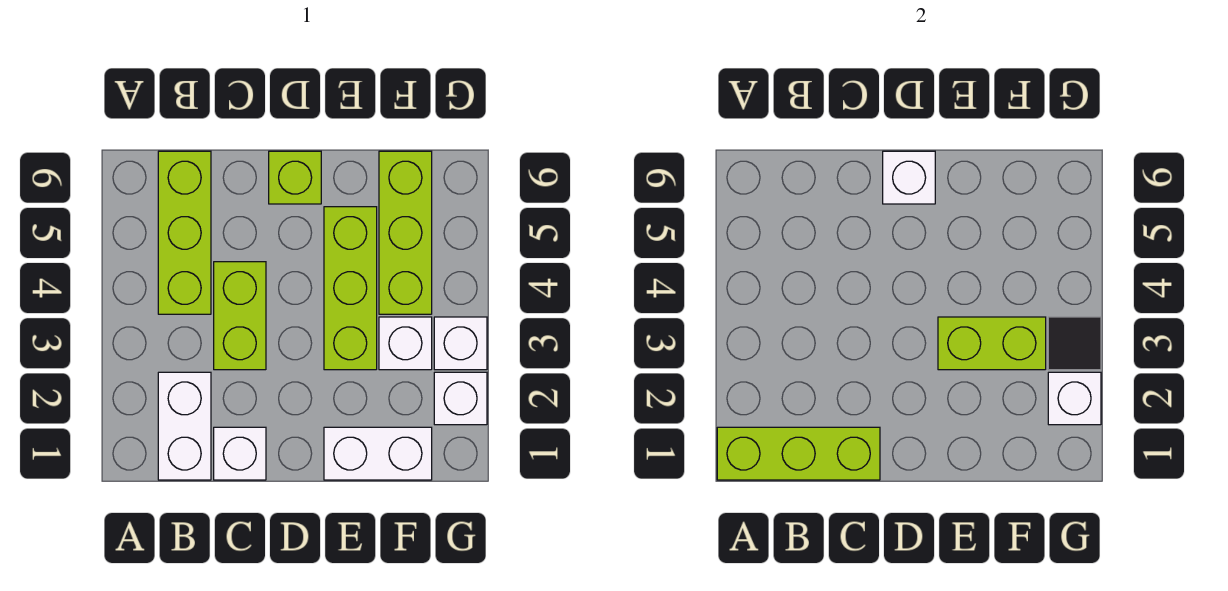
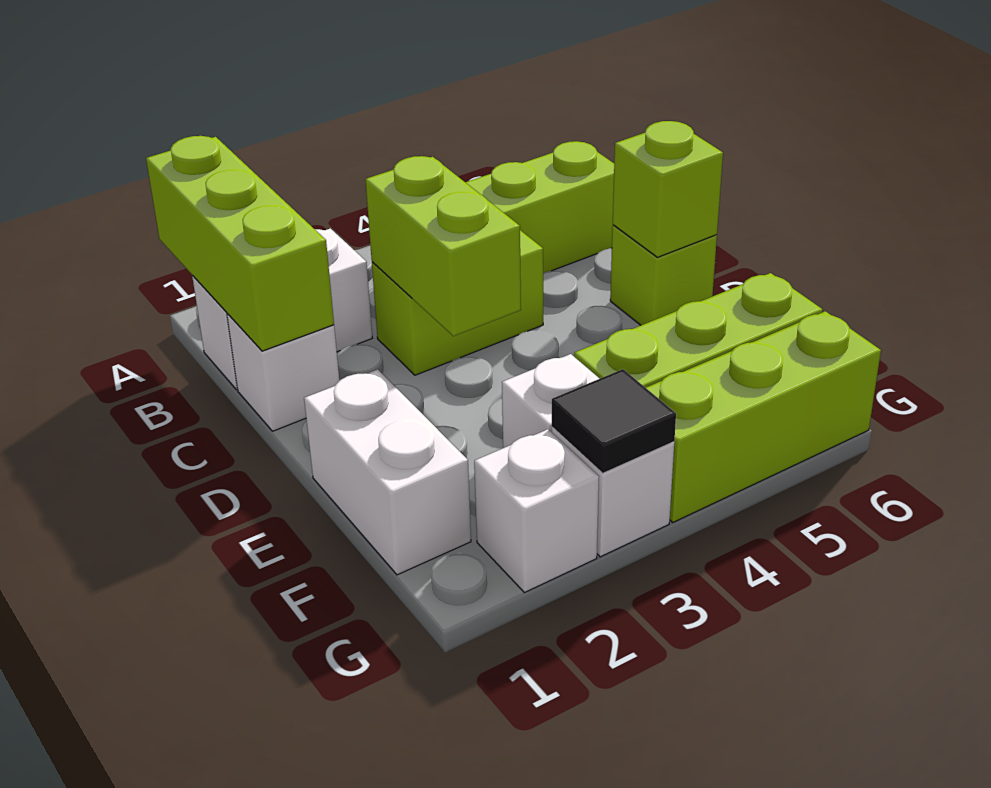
white brick D6 level 2 -> lime brick D6 level 2
lime brick E3:E5 level 1 -> lime brick G4:G6 level 1
lime brick E3:F3 level 2 -> lime brick C3:D3 level 2
white brick G2 level 2 -> none

